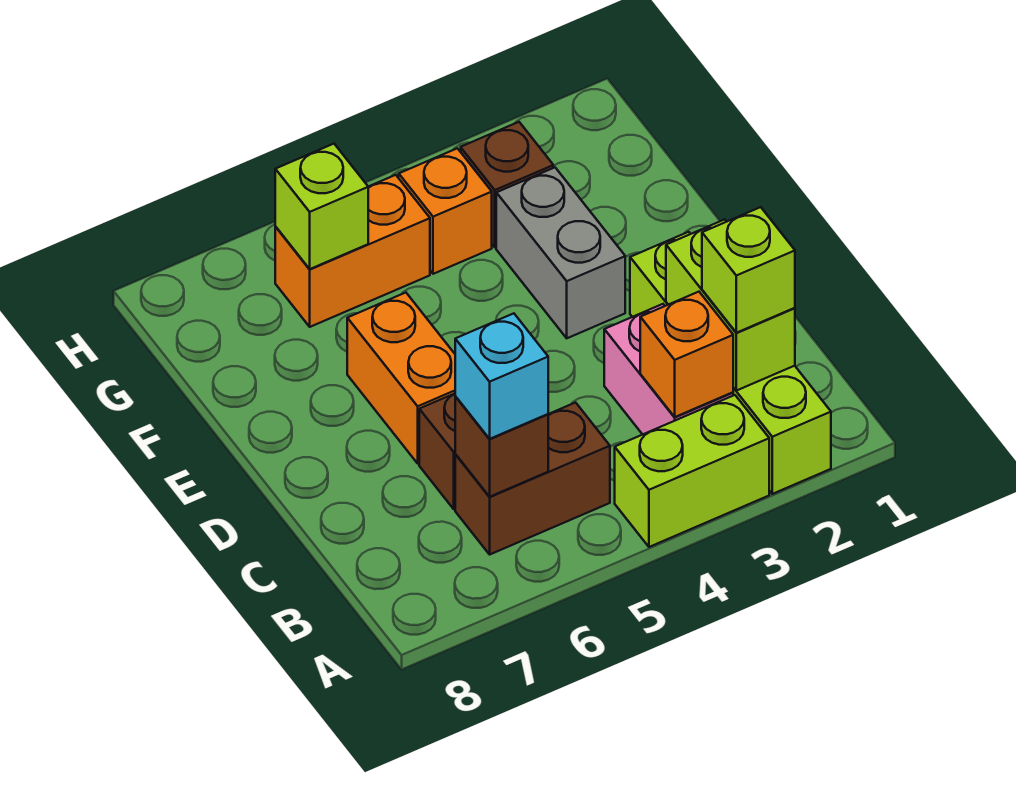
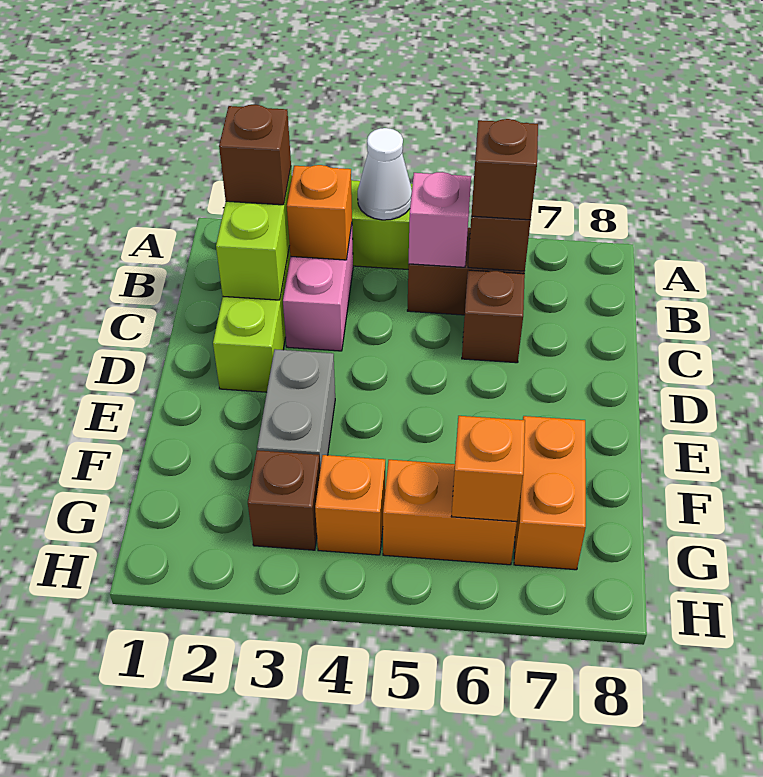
none -> white cone A4 level 2
lime brick B2 level 3 -> brown brick B2 level 3
none -> pink brick B5 level 2
cyan brick B6 level 3 -> brown brick B6 level 3
orange brick D6:E6 level 1 -> orange brick F7:G7 level 1
lime brick G6 level 2 -> orange brick G6 level 2

